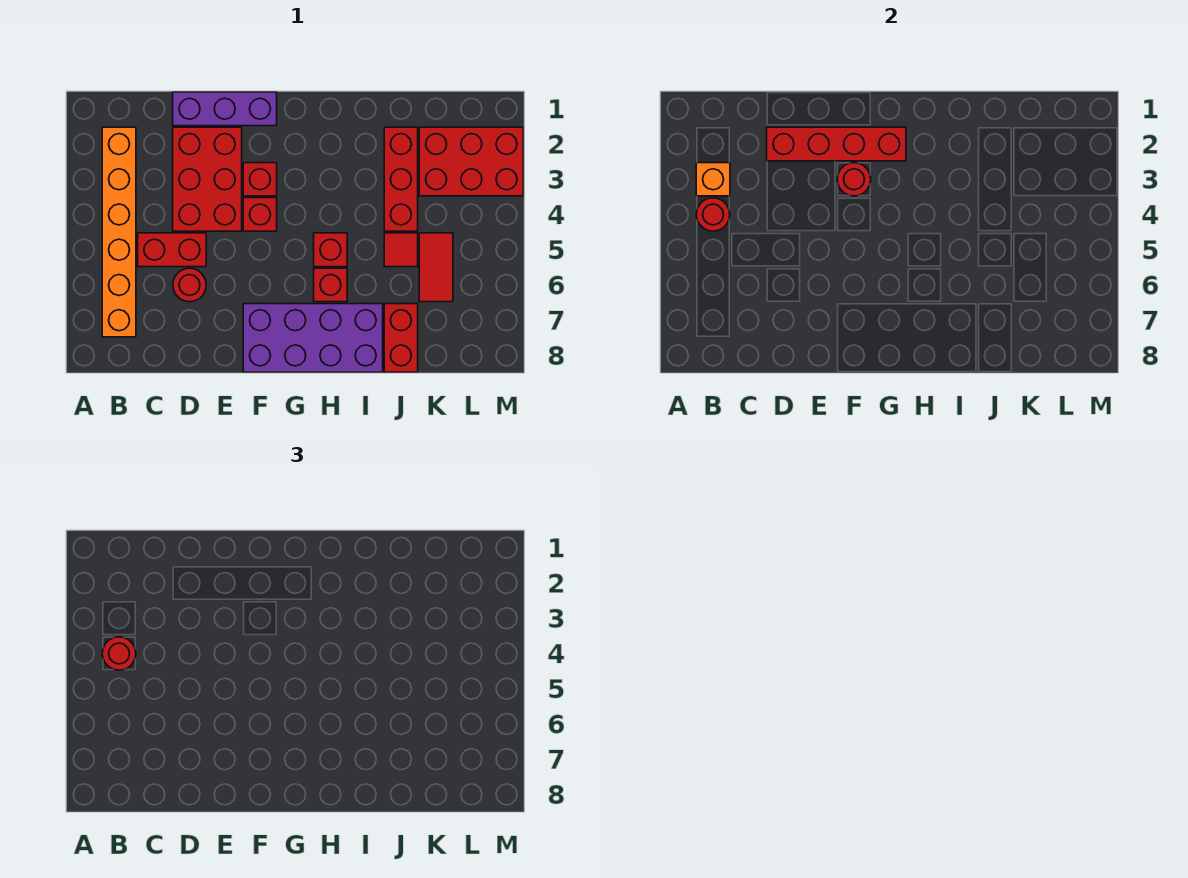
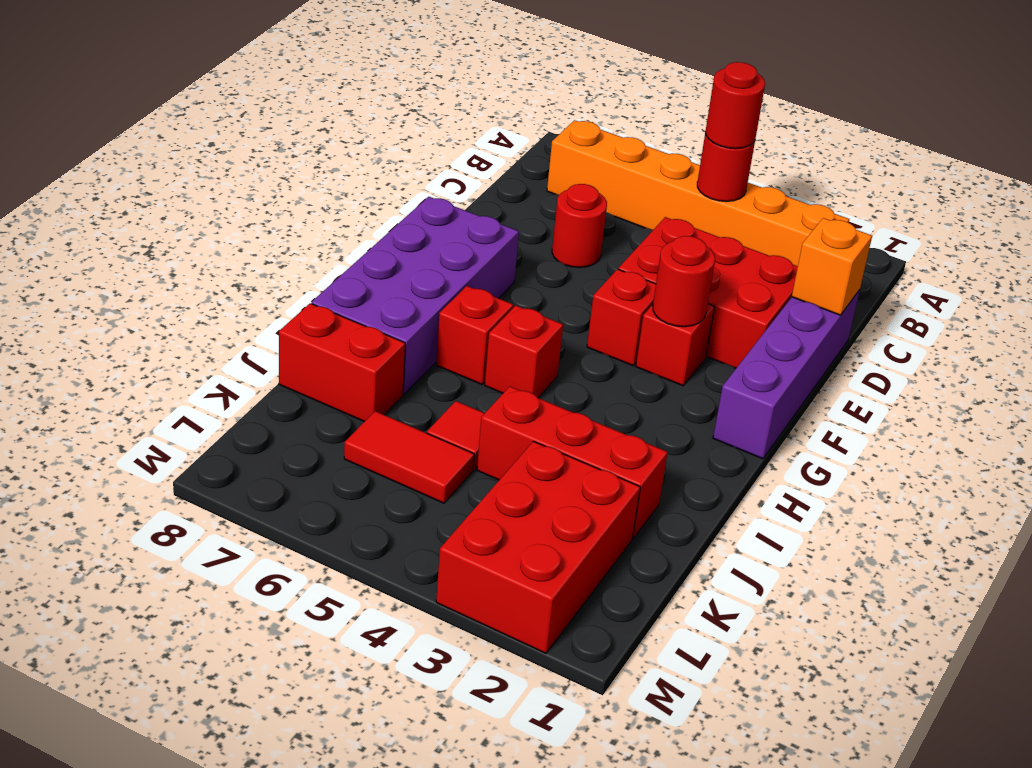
orange brick B3 level 2 -> orange brick D1 level 2
red brick C5:D5 level 1 -> none
purple brick D1:F1 level 1 -> purple brick D1:G1 level 1
red brick D2:G2 level 2 -> none

